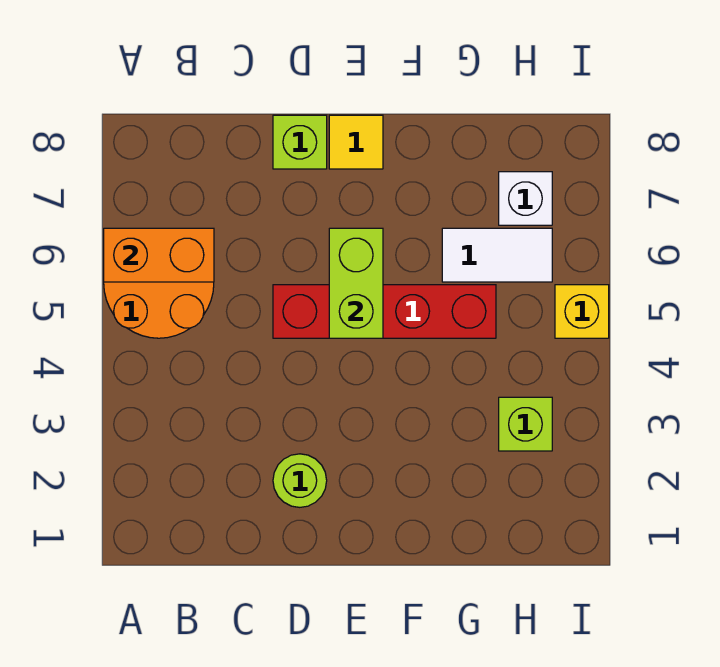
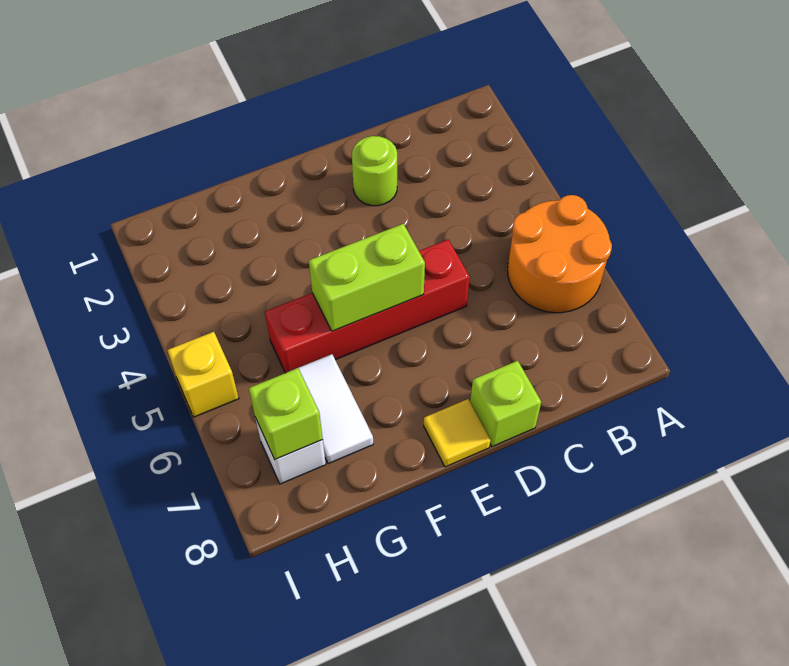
orange brick A6:B6 level 2 -> none
lime brick E5:E6 level 2 -> lime brick E5:F5 level 2
white tile G6:H6 level 1 -> white tile G6:G7 level 1
lime brick H3 level 1 -> lime brick H7 level 2

